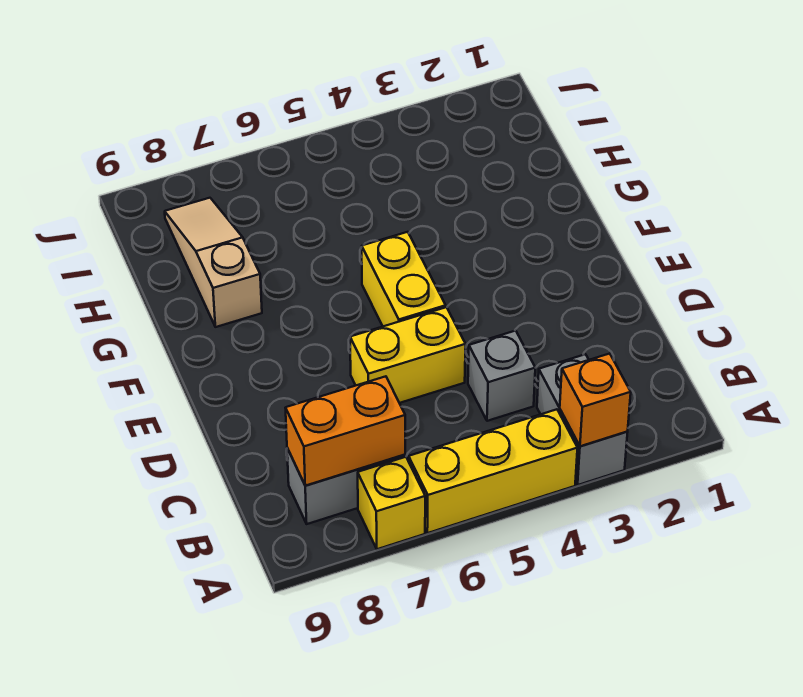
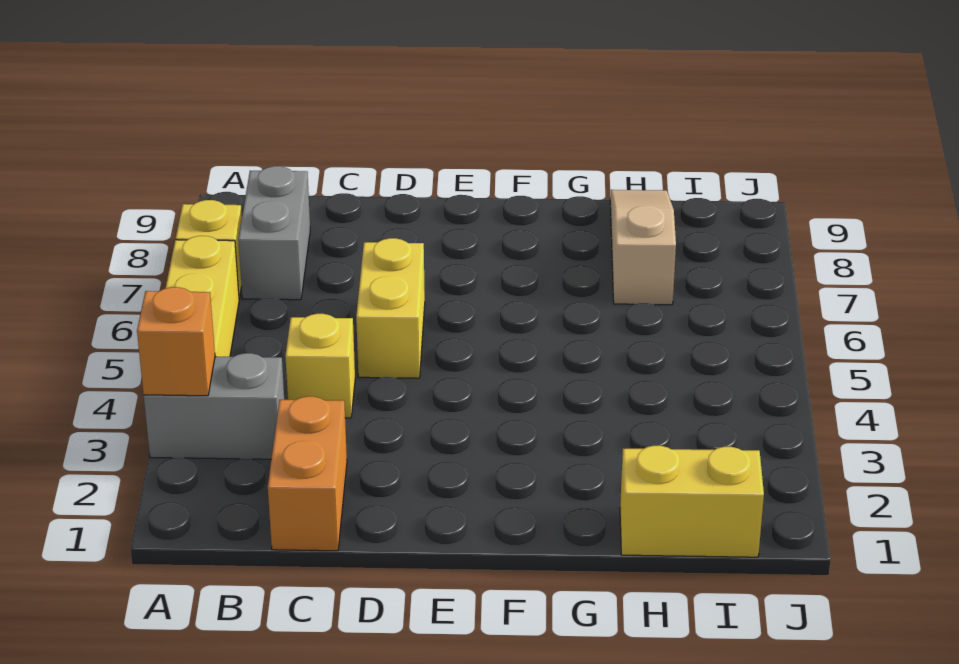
orange brick B7:B8 level 2 -> orange brick C1:C2 level 1
grey brick C4 level 1 -> yellow brick C4 level 1
yellow brick E5:F5 level 1 -> yellow brick H1:I1 level 1
tan slope G8:I8 level 1 top G -> tan slope H7:H9 level 1 top 7

